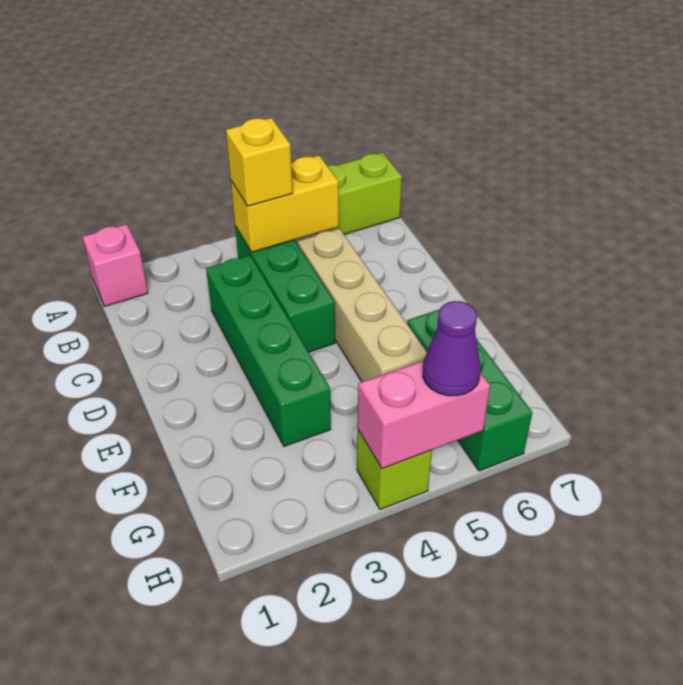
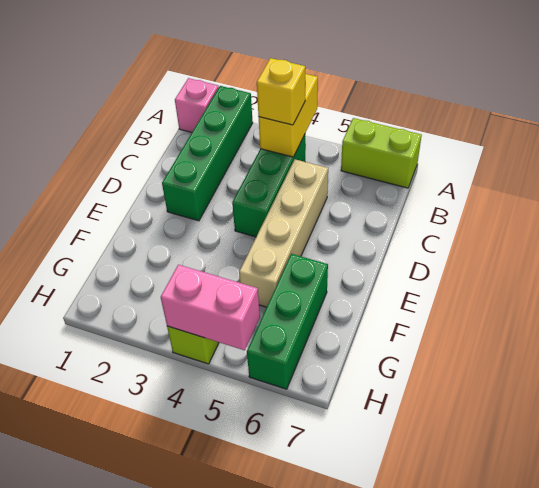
yellow brick B4:B5 level 2 -> yellow brick A4:B4 level 2
green brick C3:F3 level 1 -> green brick A2:D2 level 1
purple cone H5 level 3 -> none

